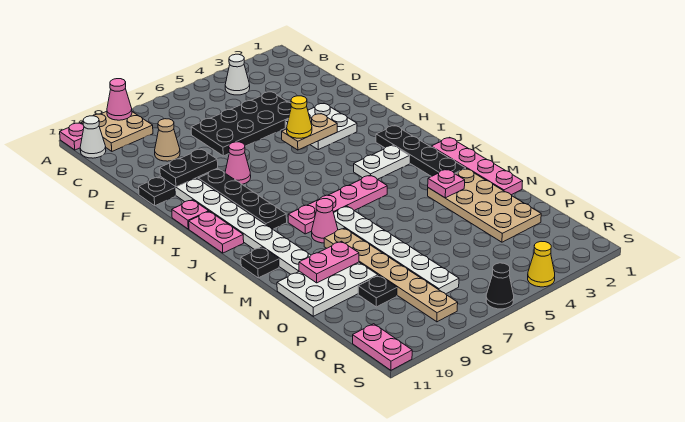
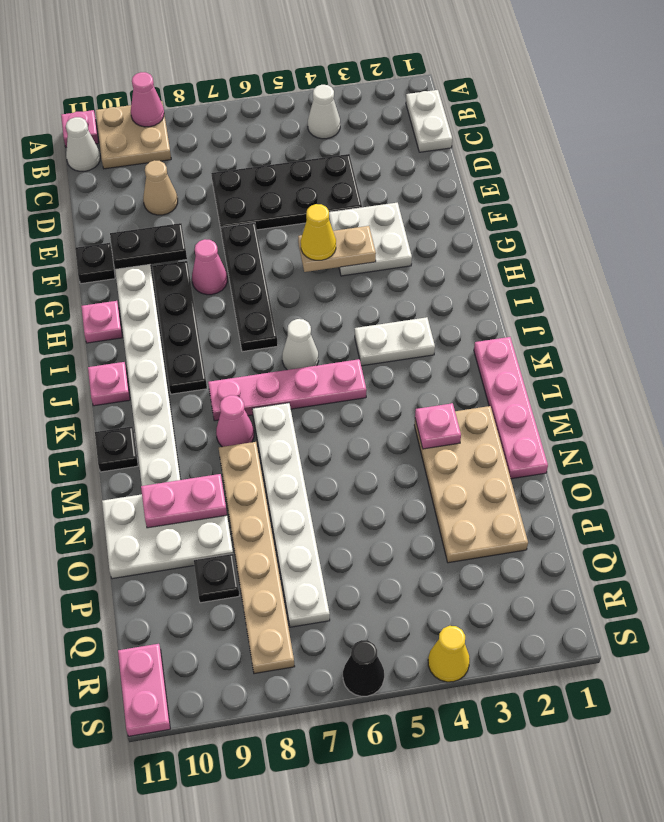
none -> white plate B1:C1 level 1
black plate I2:L2 level 1 -> black plate F7:I7 level 1
pink plate I11:J11 level 1 -> pink plate J11 level 1
none -> white cone J6 level 1

